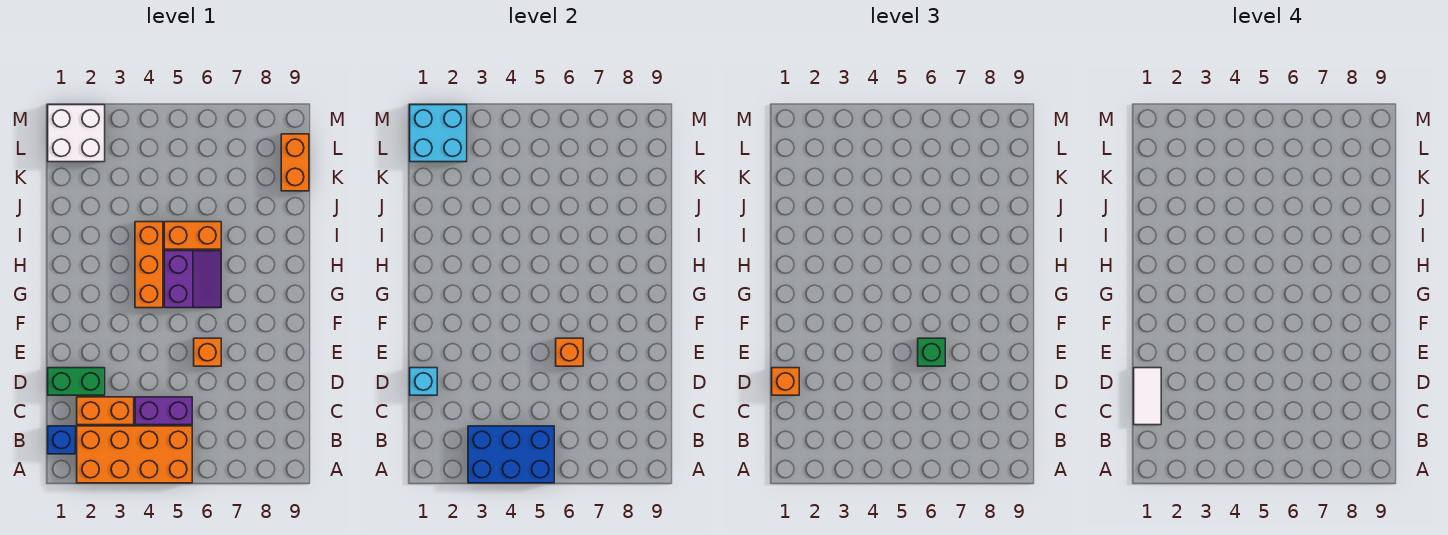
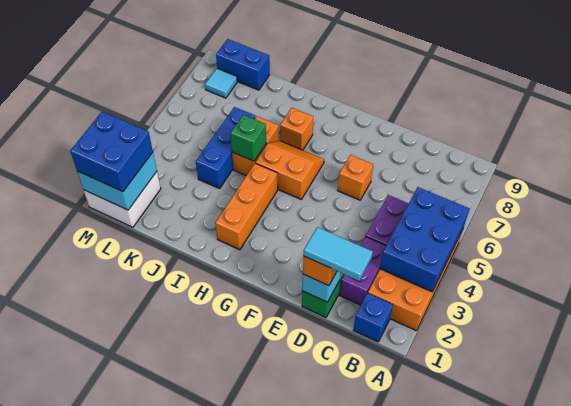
white tile C1:D1 level 4 -> cyan tile C1:D1 level 4
orange brick C2:C3 level 1 -> purple brick C2:C3 level 1
orange brick E6 level 2 -> orange brick H7 level 1
green brick E6 level 3 -> green brick I5 level 2
orange brick G4:I4 level 1 -> orange brick H2:H4 level 1
purple slope G5:H6 level 1 top 5 -> orange slope G5:H6 level 1 top 5
none -> blue brick J4:J6 level 1
orange brick K9:L9 level 1 -> blue brick K9:L9 level 1
none -> blue brick L1:M2 level 3
none -> cyan tile L8 level 1

